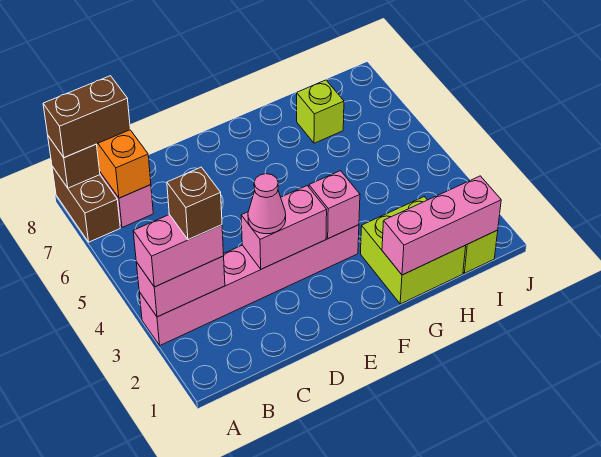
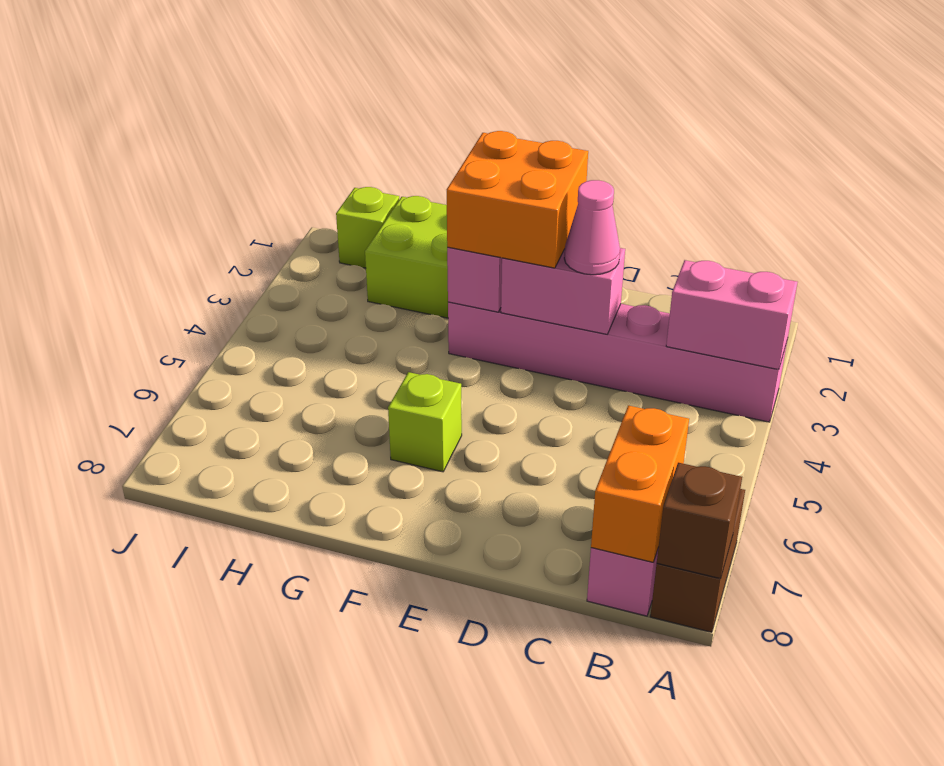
pink brick A3:B3 level 3 -> none
brown brick A8:B8 level 3 -> none
brown brick B3 level 4 -> none
none -> orange brick E2:F3 level 3
pink brick G1:I1 level 2 -> none
lime brick H7 level 1 -> lime brick F6 level 1

